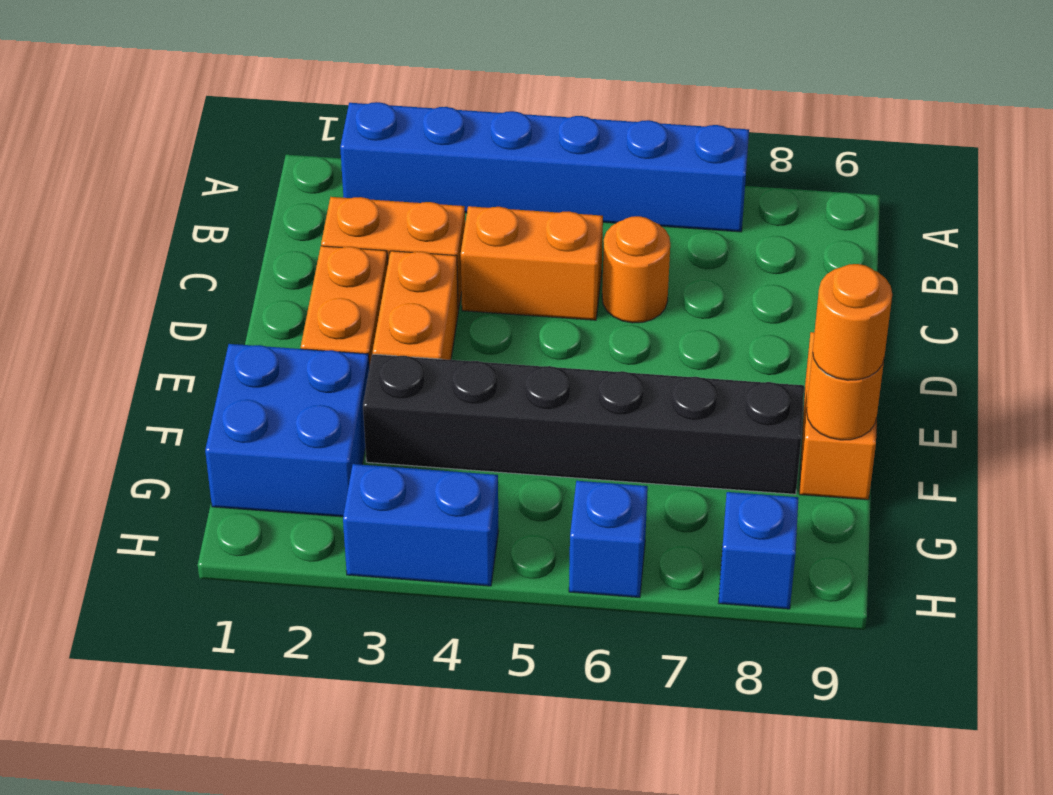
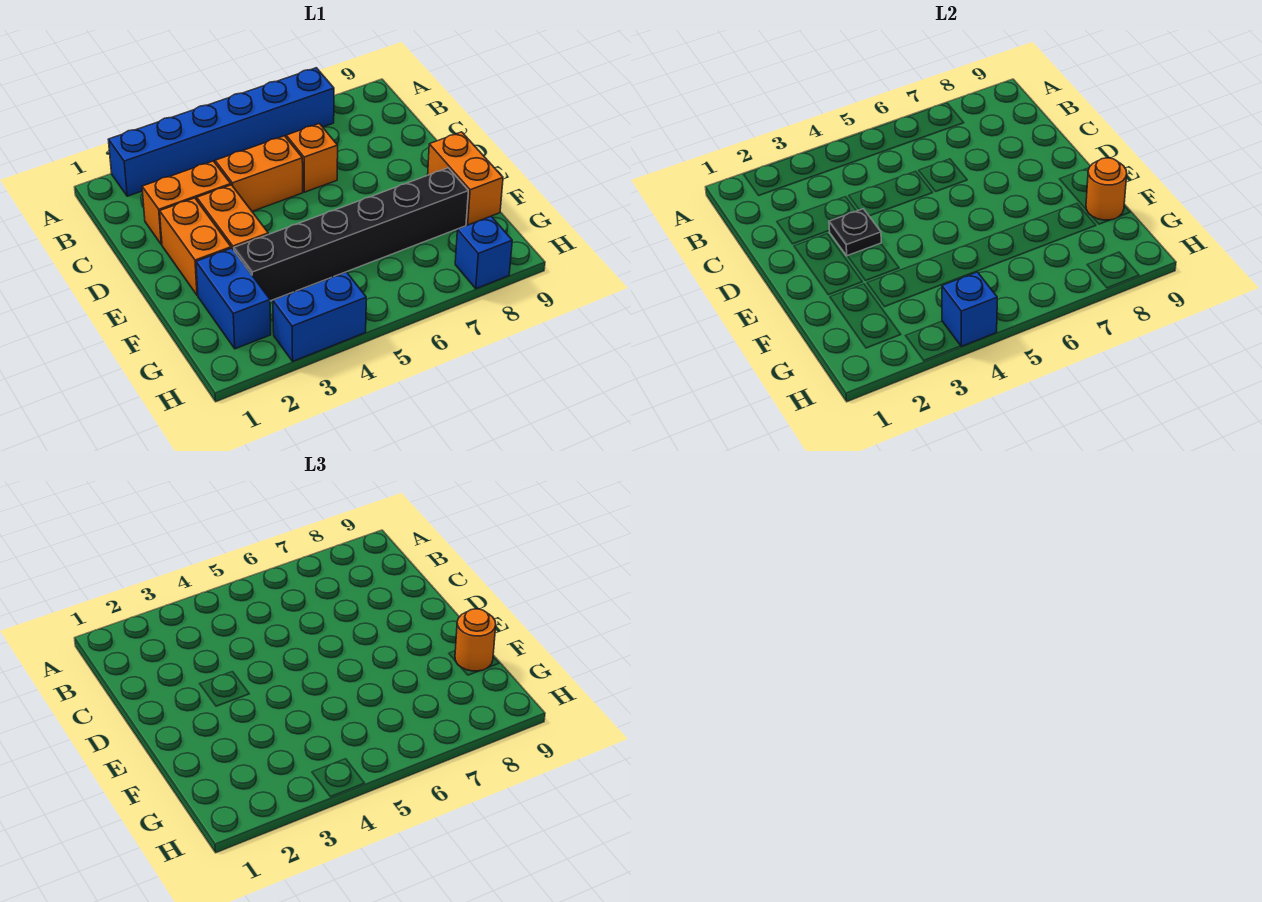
orange round brick C6 level 1 -> orange brick C6 level 1
none -> black plate D3 level 2
blue brick F1:G2 level 1 -> blue brick F2:G2 level 1
blue brick H6 level 1 -> blue brick H4 level 2

